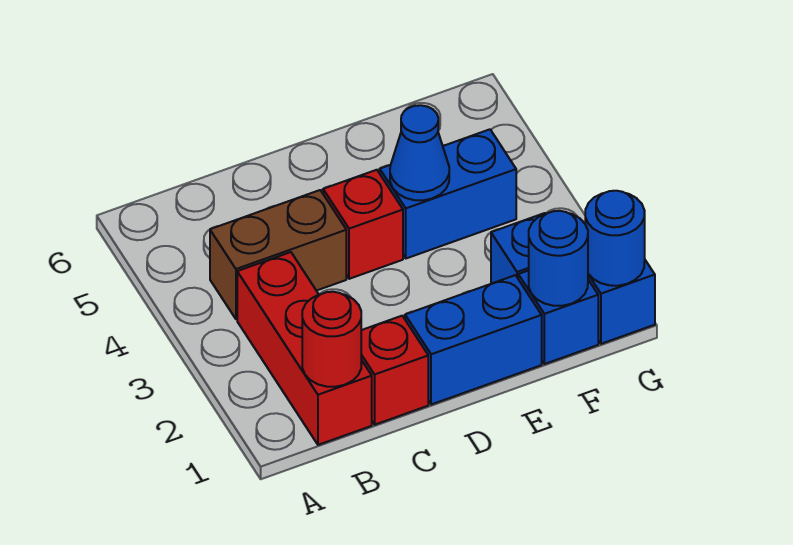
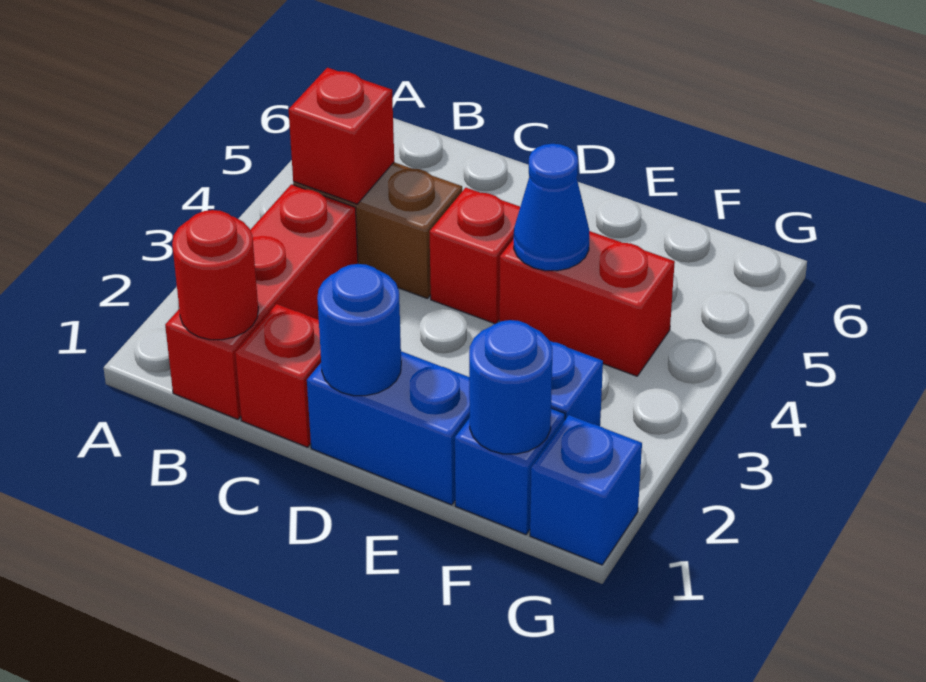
none -> red brick B4 level 2
blue brick E4:F4 level 1 -> red brick E4:F4 level 1
blue round brick G1 level 2 -> blue round brick D1 level 2

